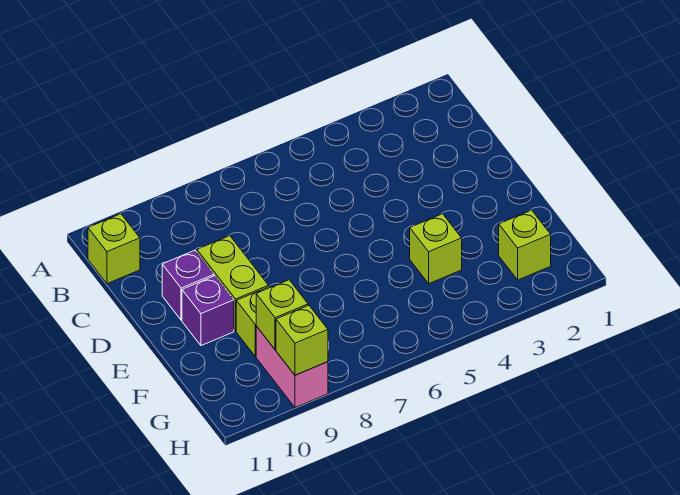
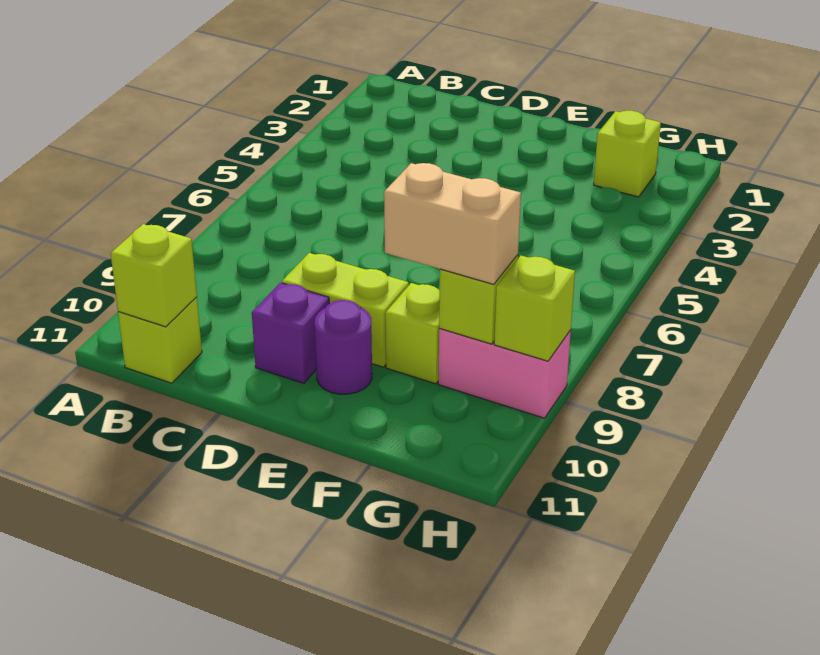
purple brick E10 level 1 -> purple round brick E10 level 1
lime brick F4 level 1 -> lime brick B11 level 2
none -> tan brick F9:G9 level 3

